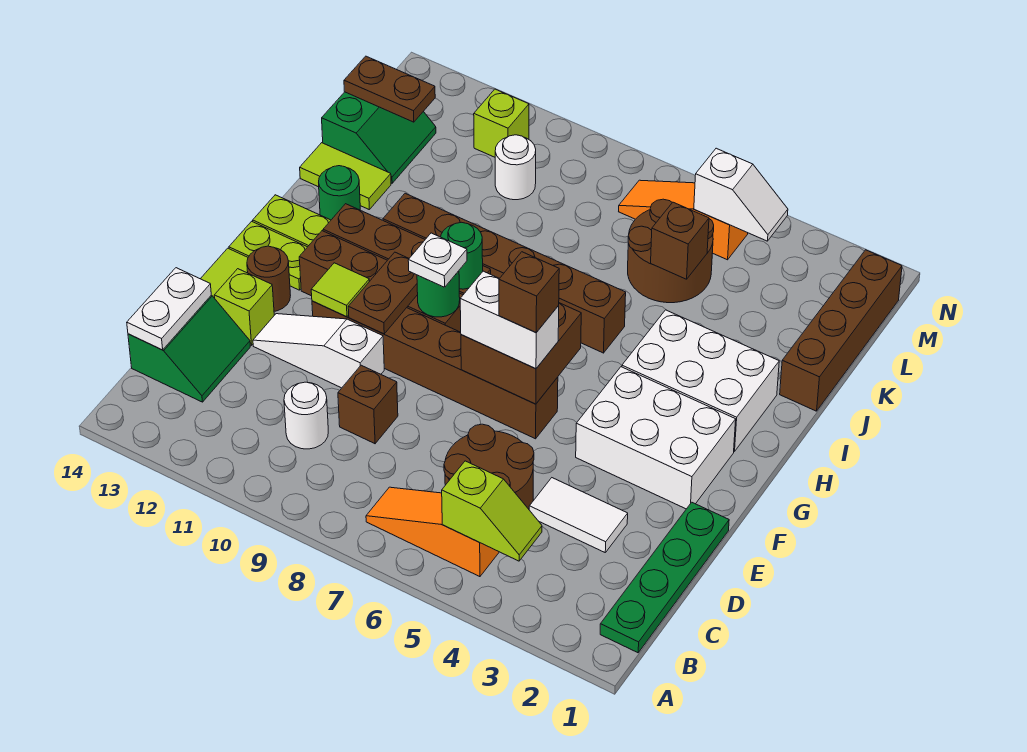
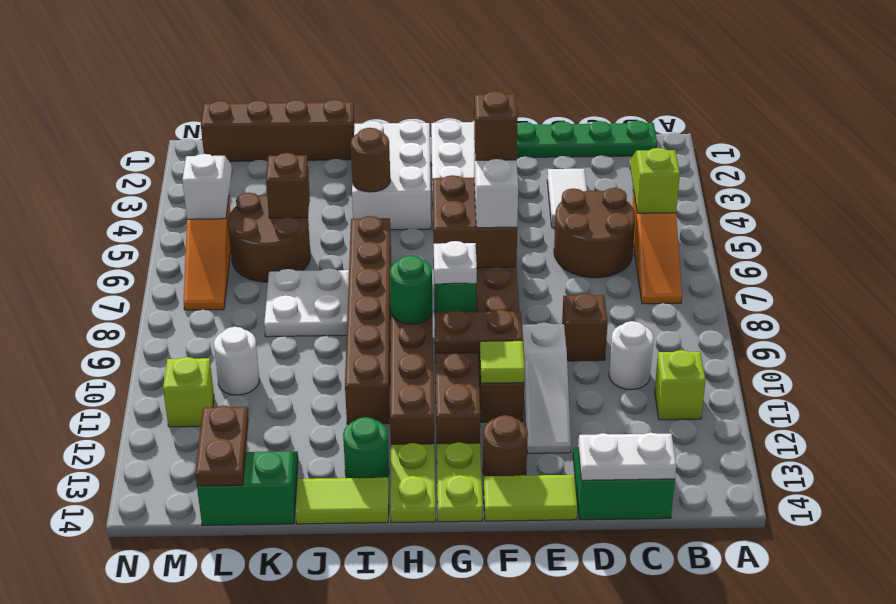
lime brick E13 level 1 -> lime brick B11 level 1
none -> brown round brick I4 level 2
none -> white plate J7:K8 level 1
lime tile J13:J14 level 1 -> lime tile I14:J14 level 1

